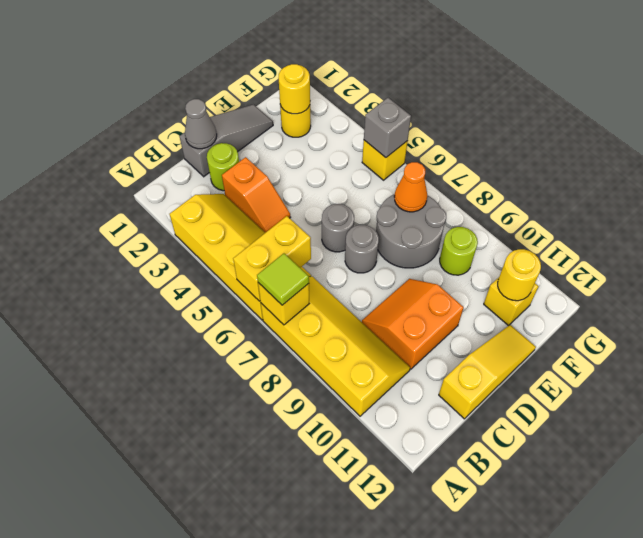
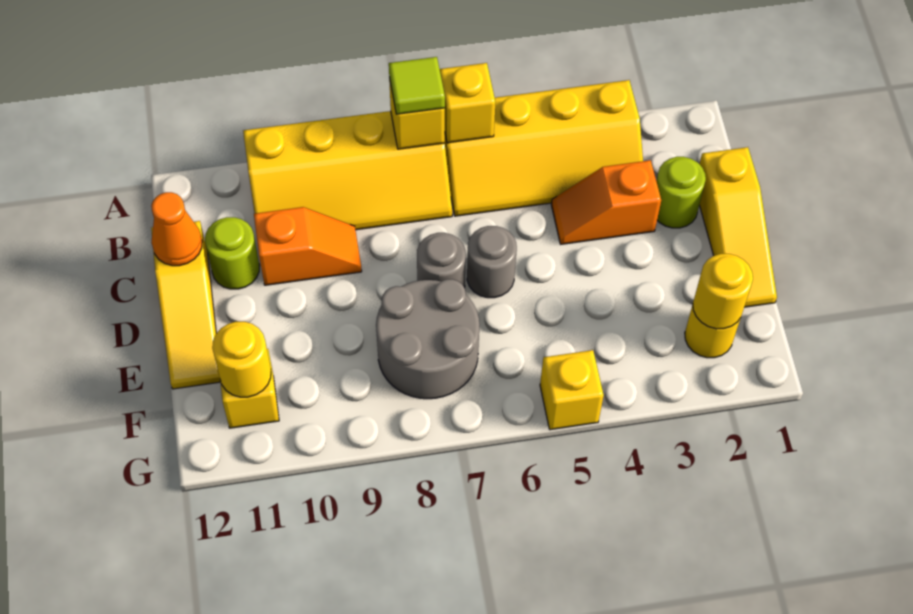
yellow brick A6:B6 level 2 -> yellow brick A6 level 2
grey slope C1:E1 level 1 top C -> yellow slope C1:E1 level 1 top C
grey cone C1 level 2 -> none
orange slope C9:D10 level 1 top 10 -> orange slope C9:C10 level 1 top 10
orange cone F7 level 2 -> orange cone C12 level 2
lime round brick F9 level 1 -> lime round brick C11 level 1
grey brick G5 level 2 -> none

